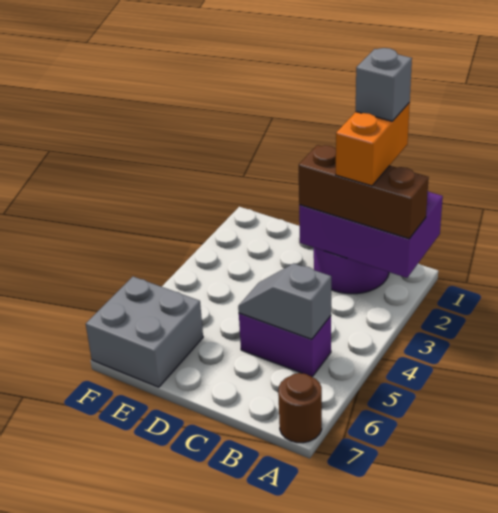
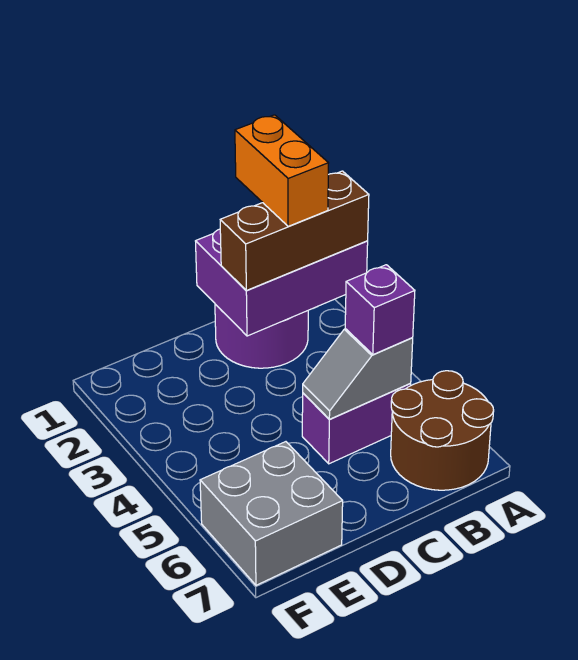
brown round brick A7 level 1 -> brown round brick A6:B7 level 1
grey brick B1 level 5 -> none
none -> purple brick B5 level 3

